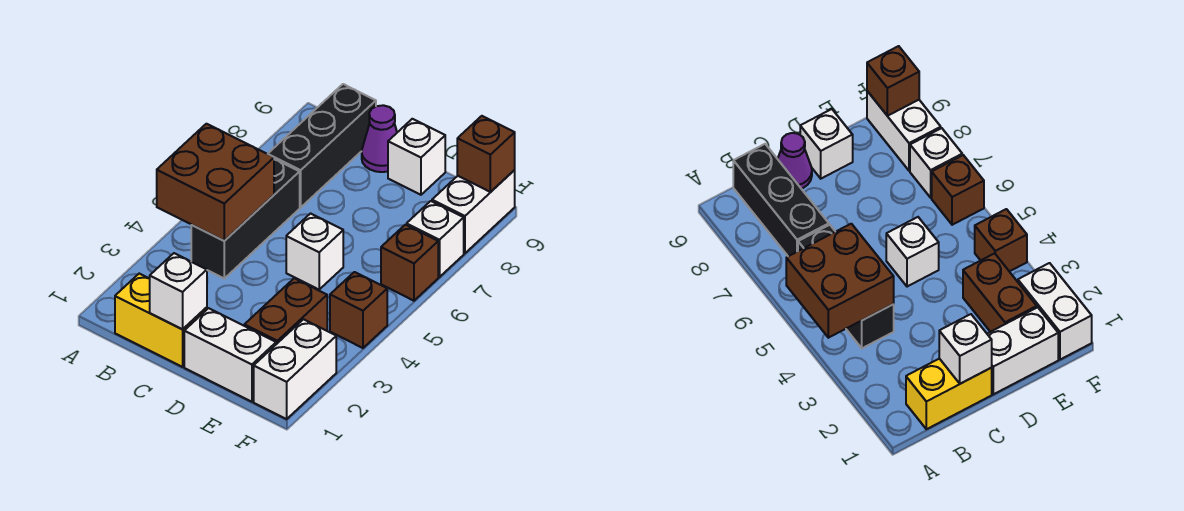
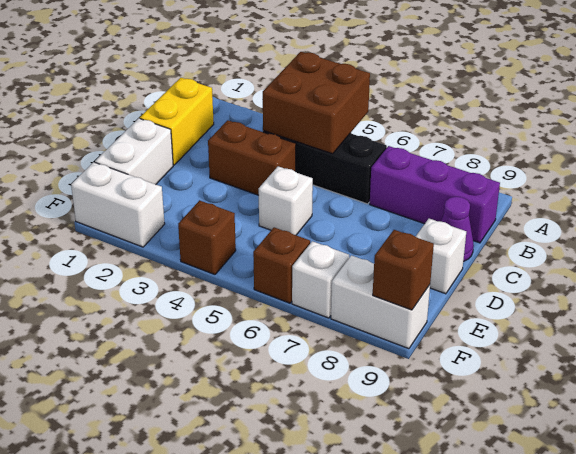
black brick B7:B9 level 1 -> purple brick B7:B9 level 1
white brick C1 level 2 -> none
brown brick E2:E3 level 1 -> brown brick C3:C4 level 1

